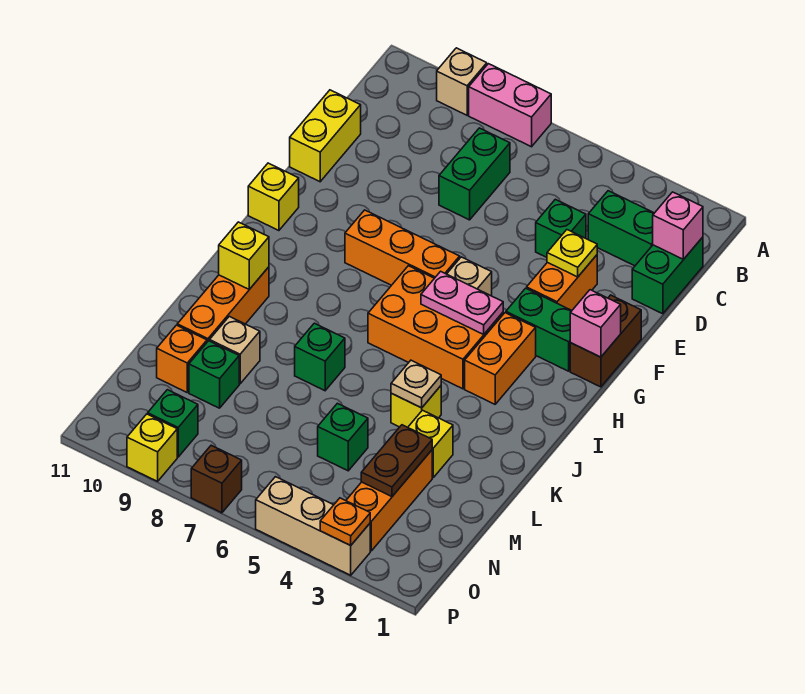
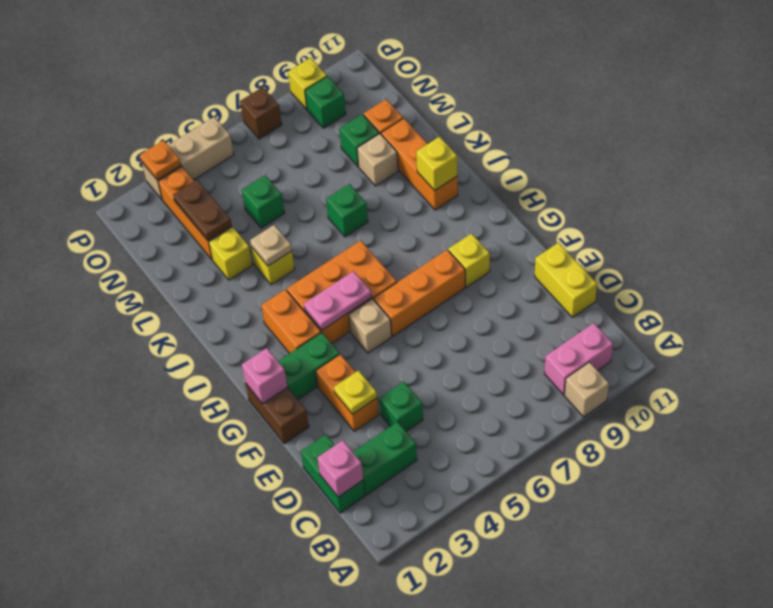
pink brick A7:A8 level 1 -> pink brick B9:B10 level 1
green brick C7:D7 level 1 -> none
yellow brick G11 level 1 -> yellow brick G9 level 1

